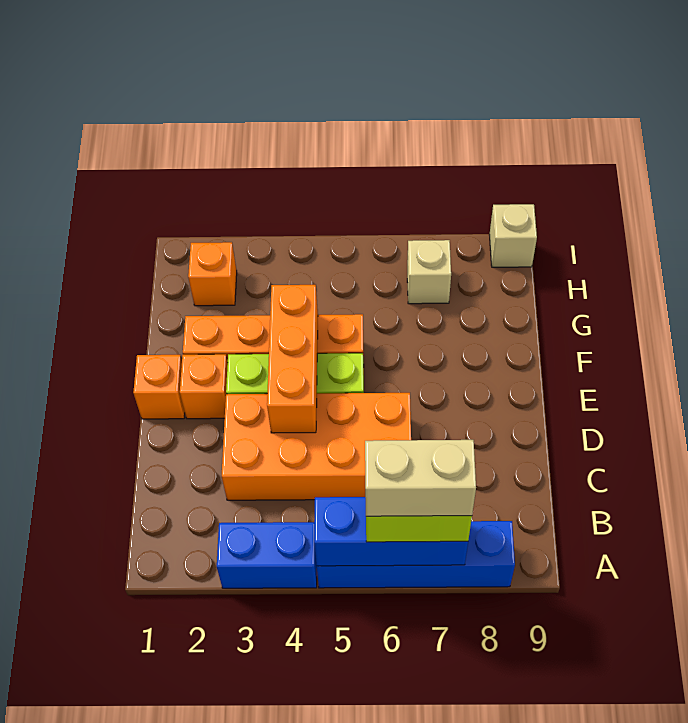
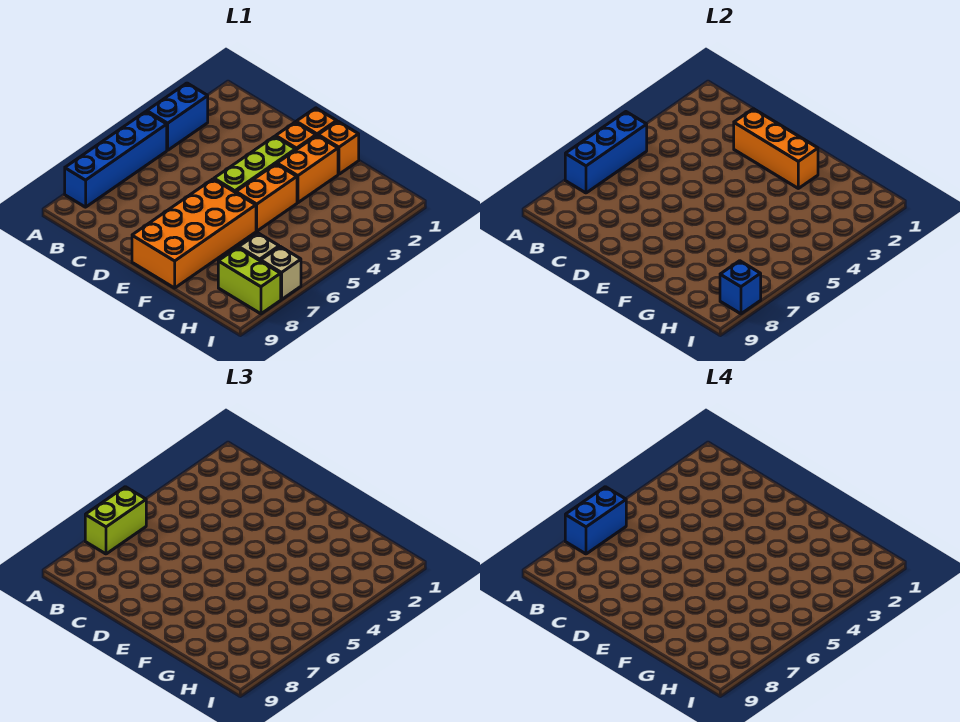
tan brick A6:A7 level 4 -> blue brick A6:A7 level 4
orange brick C3:D6 level 1 -> orange brick E6:F9 level 1
orange brick D4:F4 level 2 -> orange brick D2:F2 level 2
orange brick H2 level 1 -> orange brick F1 level 1
none -> lime brick H8:I8 level 1
none -> blue brick I8 level 2
tan brick I9 level 1 -> tan brick I7 level 1

